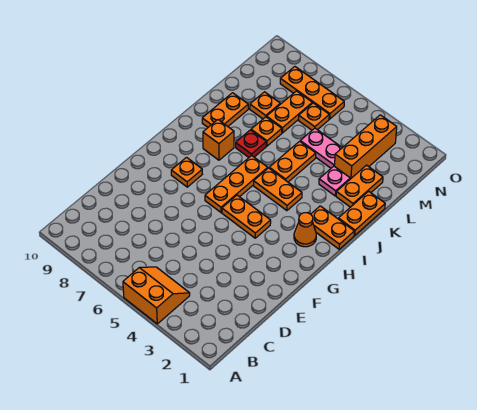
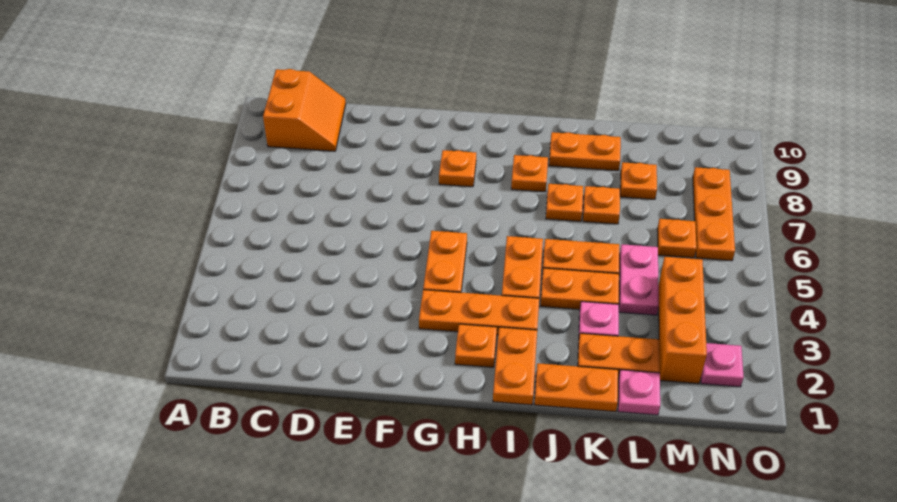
orange slope A4:B5 level 1 top A -> orange slope B9:C10 level 1 top B
orange plate G6:I6 level 1 -> orange plate G3:I3 level 1
orange cone H2 level 1 -> orange plate H2 level 1
orange brick I8 level 1 -> orange plate I8 level 1
red plate J7 level 1 -> orange plate J7 level 1
none -> pink plate L1 level 1
orange brick L3:N3 level 1 -> orange brick M2:M4 level 1
orange plate L7:M7 level 1 -> orange plate J4:K4 level 1
none -> pink plate N2 level 1

